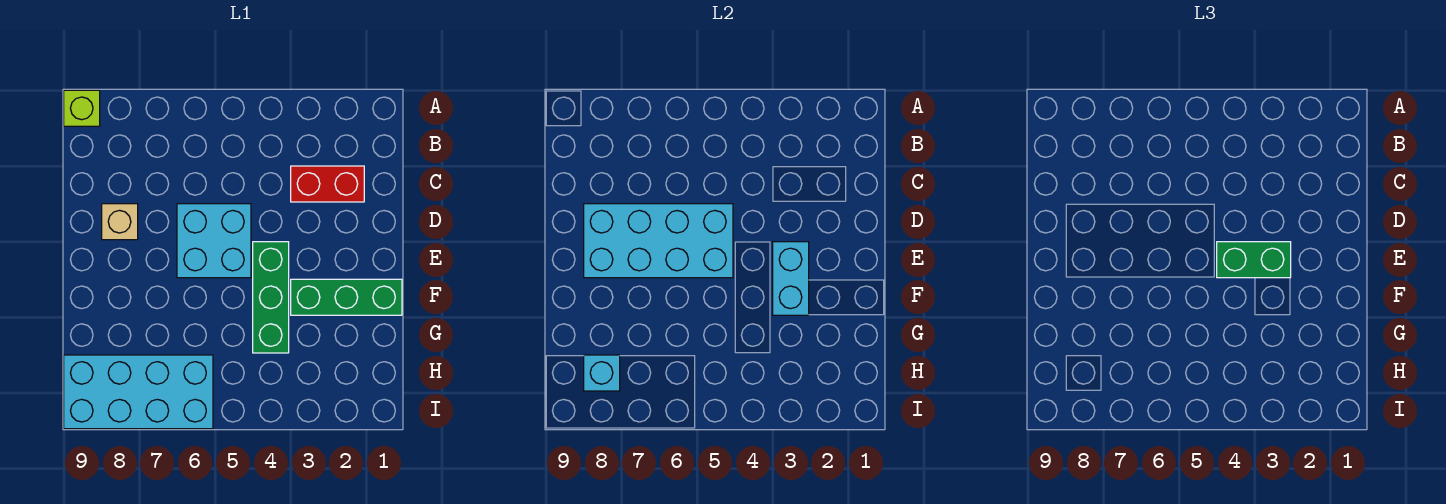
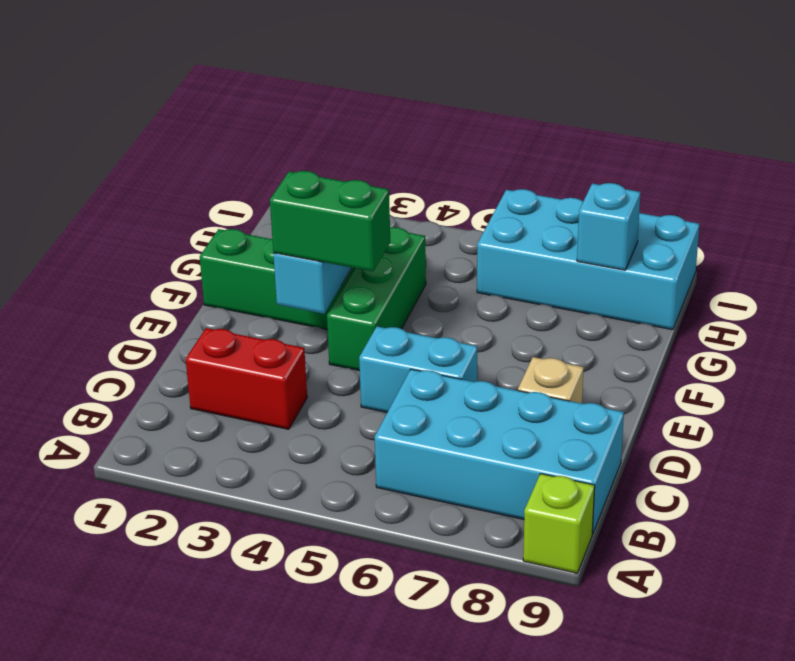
cyan brick D5:E6 level 1 -> cyan brick D5:D6 level 1
cyan brick D5:E8 level 2 -> cyan brick B6:C9 level 1

